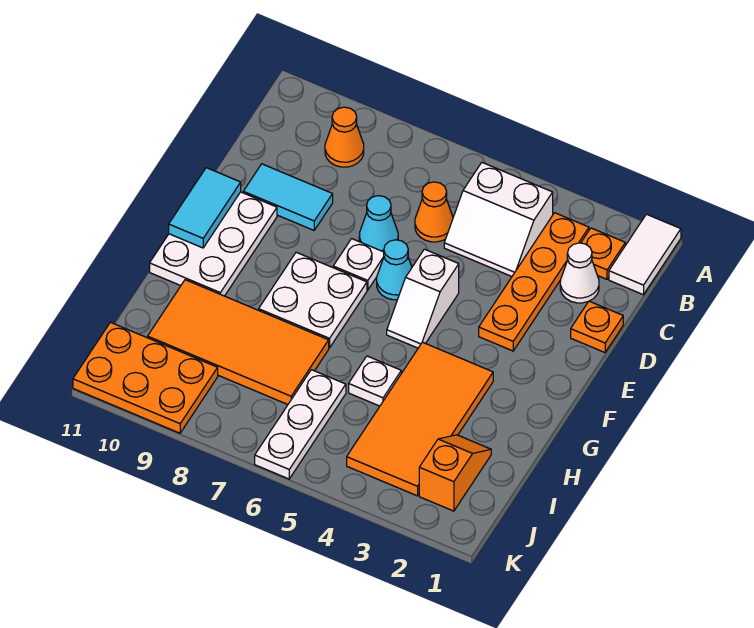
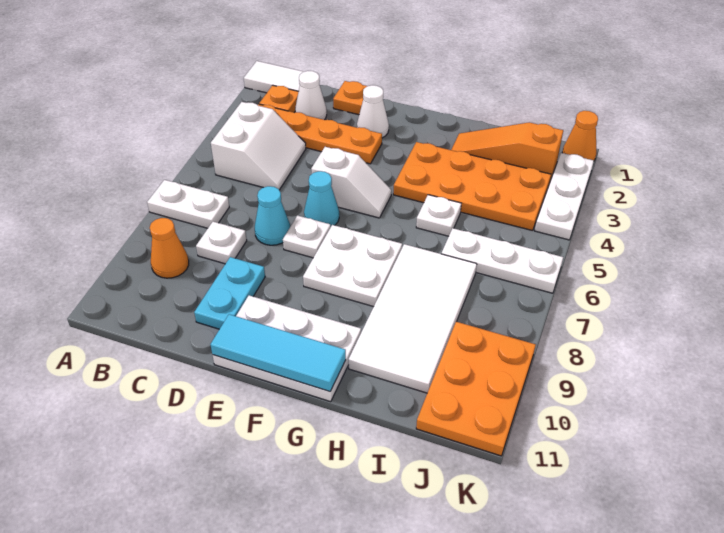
none -> white plate A7:B7 level 1
orange cone C6 level 1 -> orange cone K1 level 1
none -> white plate C8 level 1
cyan tile D9:D10 level 1 -> cyan plate D9:D10 level 1
none -> white cone E2 level 1
cyan tile E11:F11 level 2 -> cyan tile E11:G11 level 2
orange tile G3:J4 level 1 -> orange plate G3:J4 level 1
orange tile H7:I10 level 1 -> white tile H7:I10 level 1
orange slope I2:J2 level 1 top J -> orange slope H2:J2 level 1 top J
none -> white plate K2:K4 level 1

